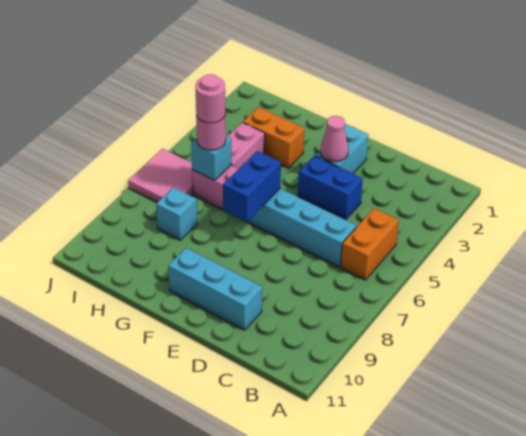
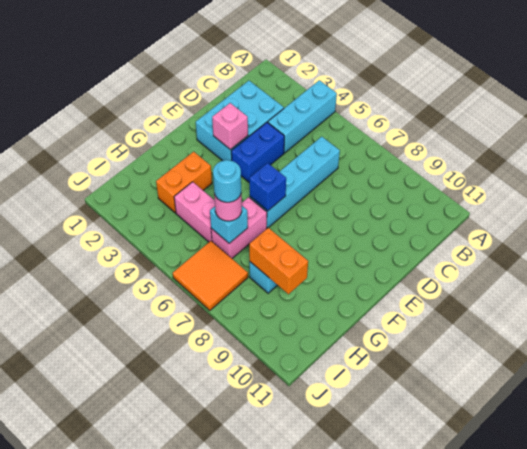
orange brick B5:B6 level 1 -> orange brick H8:H9 level 2
cyan brick D10:F10 level 1 -> cyan brick A4:C4 level 1
cyan brick E2:E3 level 1 -> cyan brick C2:E3 level 1
pink cone E3 level 2 -> pink brick E3 level 2
blue brick F6:F7 level 2 -> blue brick F6 level 2
pink round brick H6 level 4 -> cyan round brick H6 level 4
pink tile I6:J7 level 1 -> orange tile I6:J7 level 1

